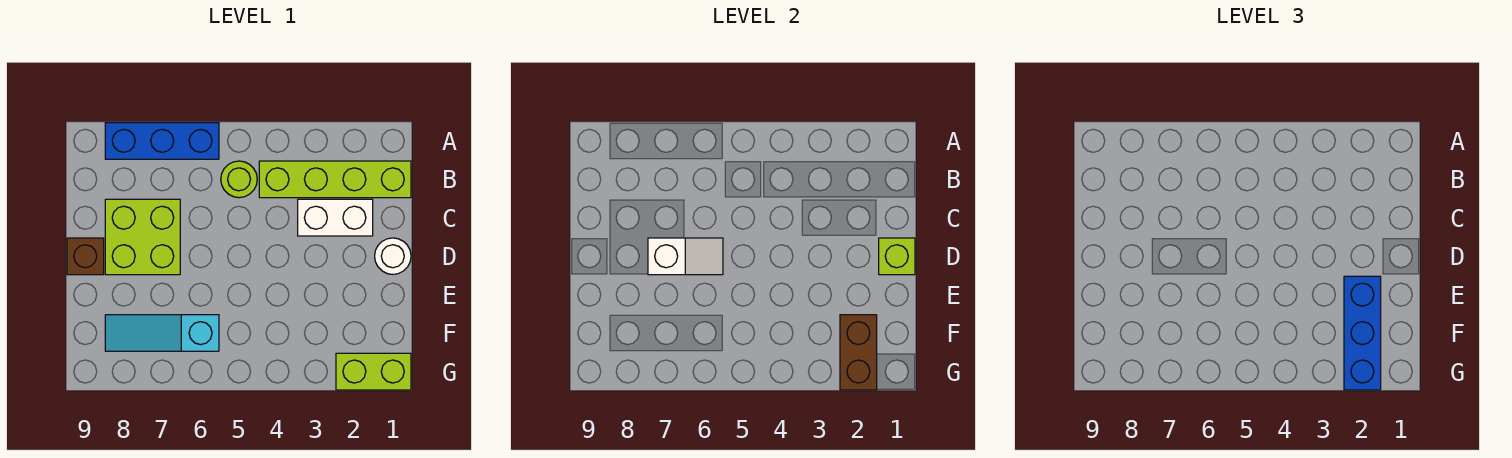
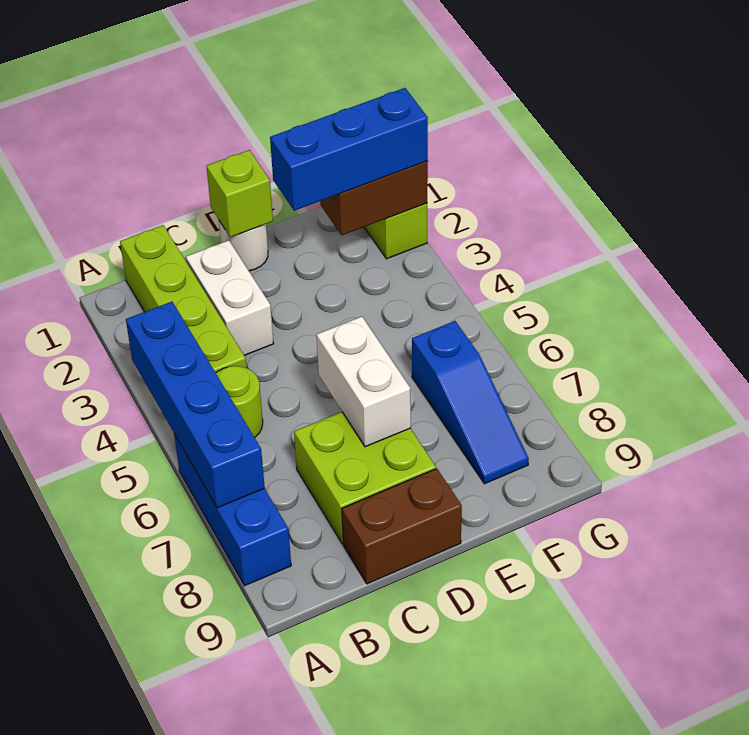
none -> blue brick A4:A7 level 2
white slope D6:D7 level 2 top 7 -> white brick D6:D7 level 2
brown brick D9 level 1 -> brown brick C9:D9 level 1
cyan slope F6:F8 level 1 top 6 -> blue slope F6:F8 level 1 top 6

